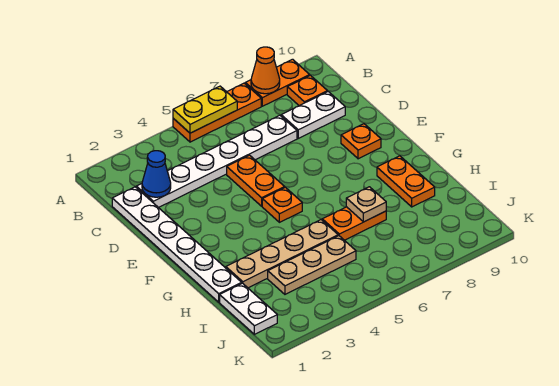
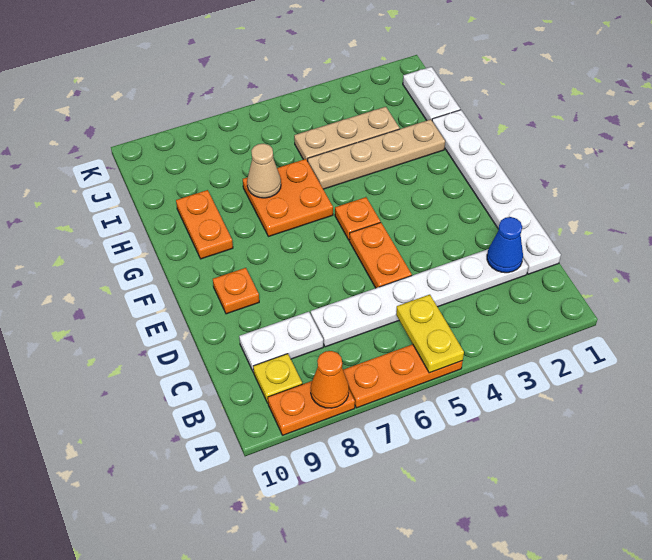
yellow plate A5:A6 level 2 -> yellow plate A5:B5 level 2
orange plate B9 level 1 -> yellow plate B9 level 1
orange plate H6:H7 level 1 -> orange plate G6:H7 level 1
tan plate H7 level 2 -> tan cone H7 level 2

